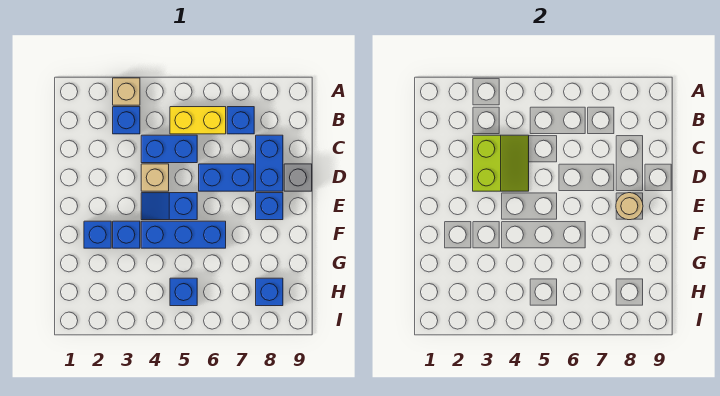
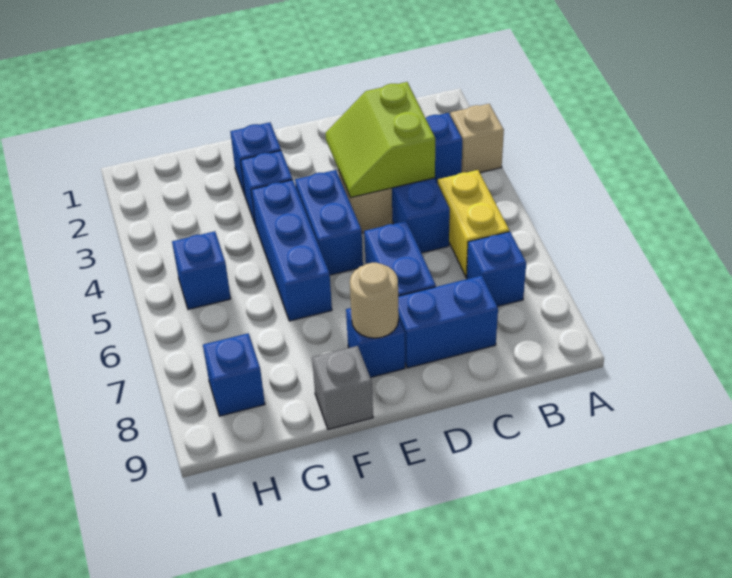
lime slope C3:D4 level 2 top 3 -> lime slope C3:D4 level 2 top C
grey brick D9 level 1 -> grey brick F9 level 1
blue slope E4:E5 level 1 top 5 -> blue brick E4:E5 level 1

